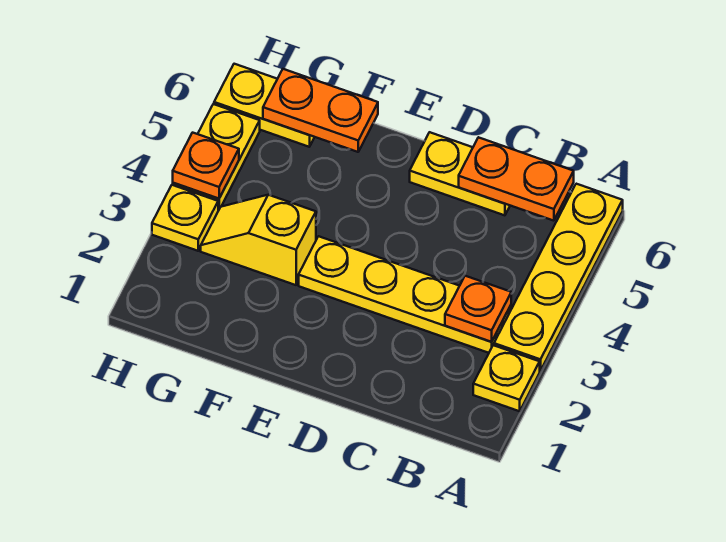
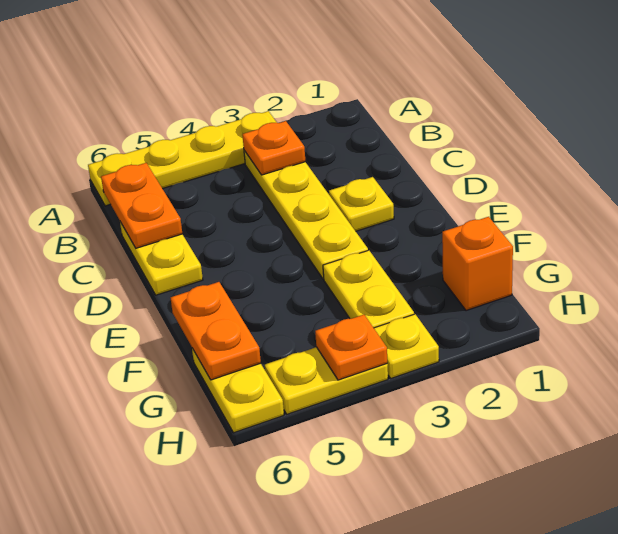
yellow plate A2 level 1 -> yellow plate D2 level 1
yellow slope F3:G3 level 1 top F -> yellow plate F3:G3 level 1
none -> orange brick G1 level 1

